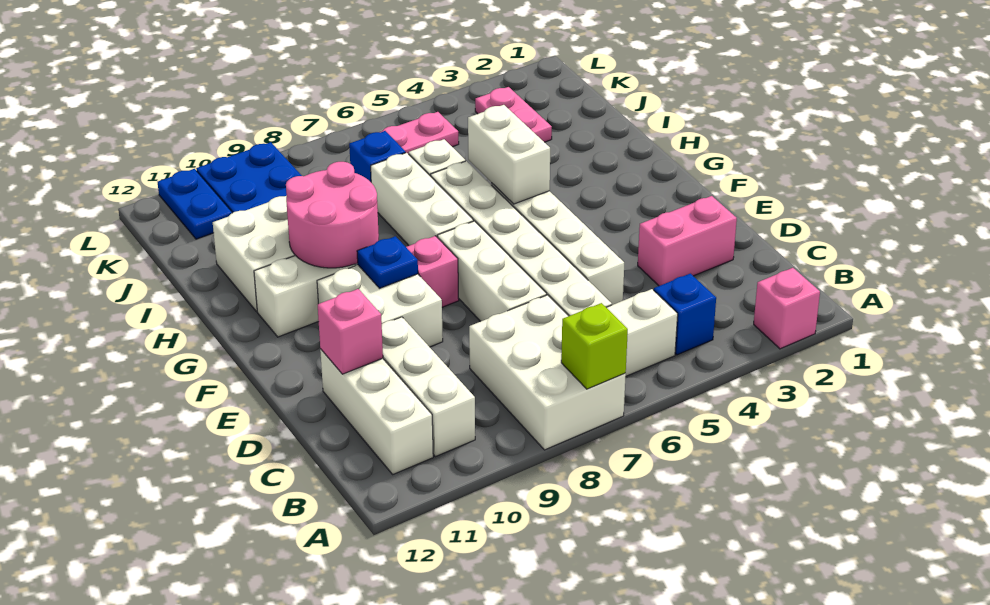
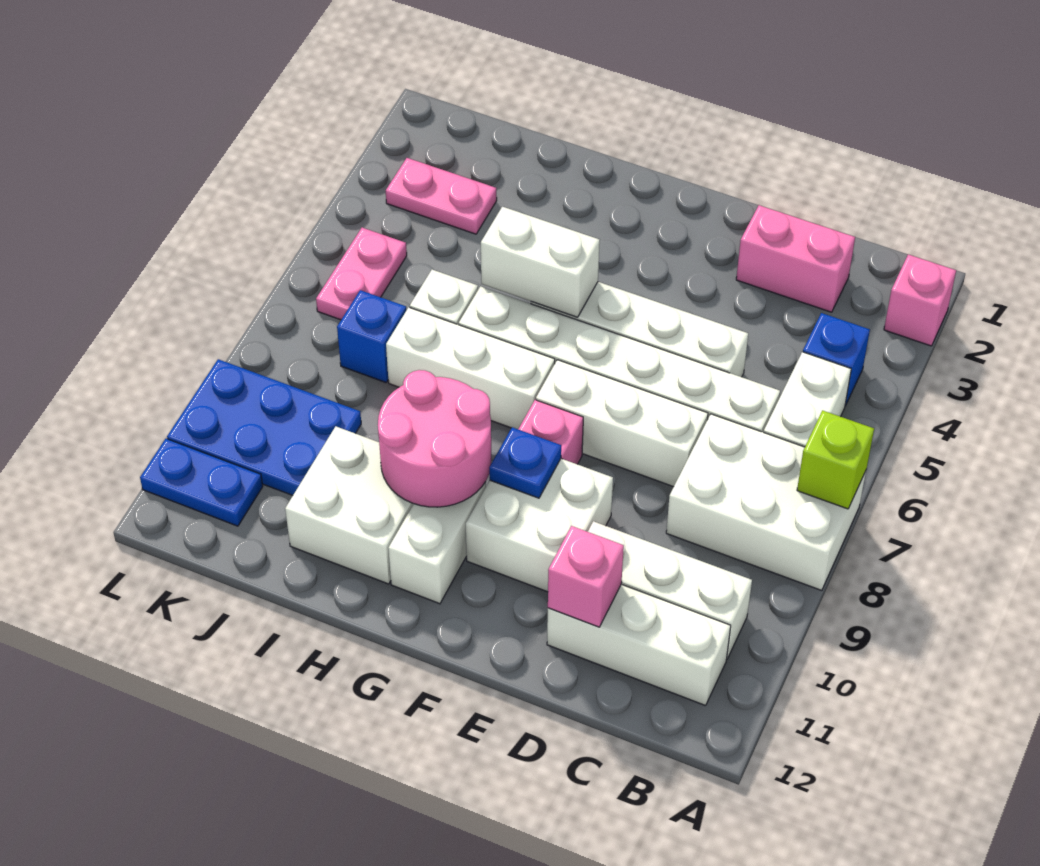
pink brick D2:D3 level 1 -> pink brick C2:D2 level 1

